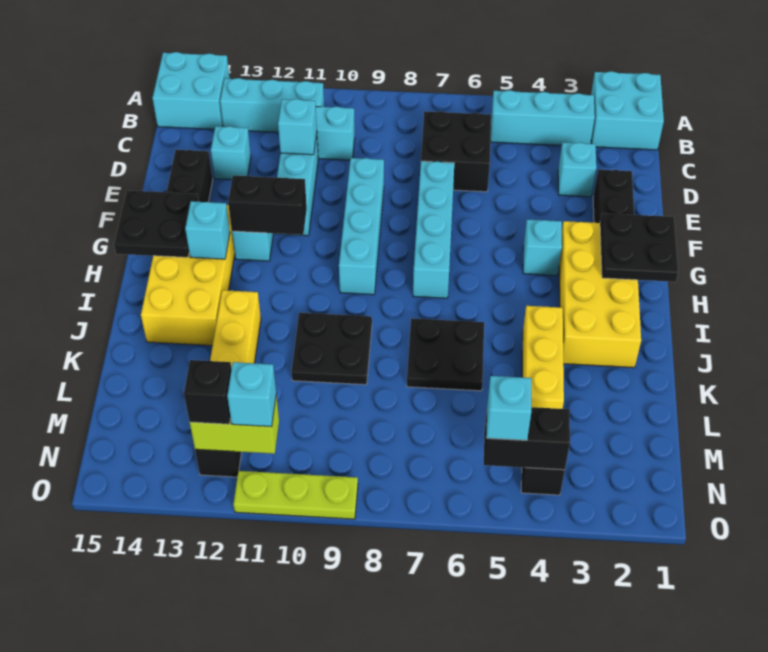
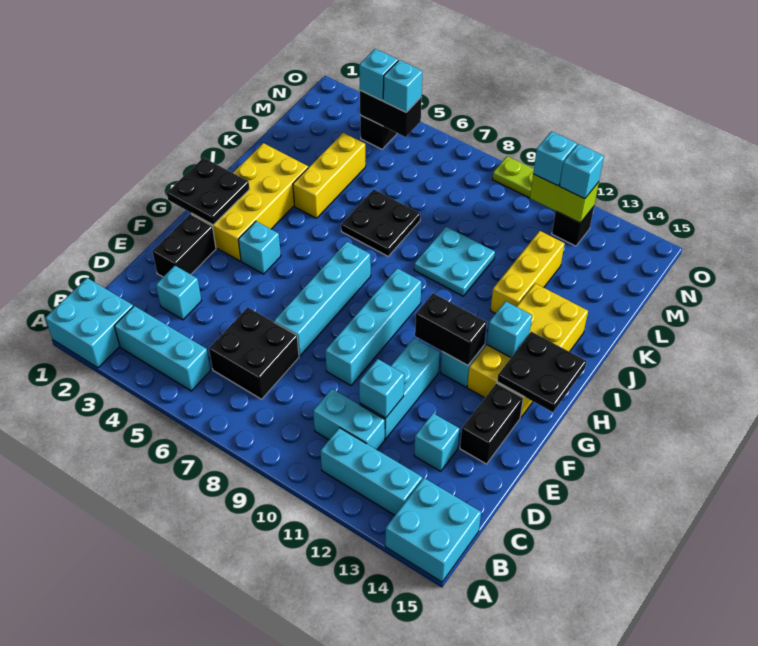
black plate J9:K10 level 1 -> cyan plate J9:K10 level 1
none -> cyan brick N4 level 3
black brick N12 level 3 -> cyan brick N12 level 3

